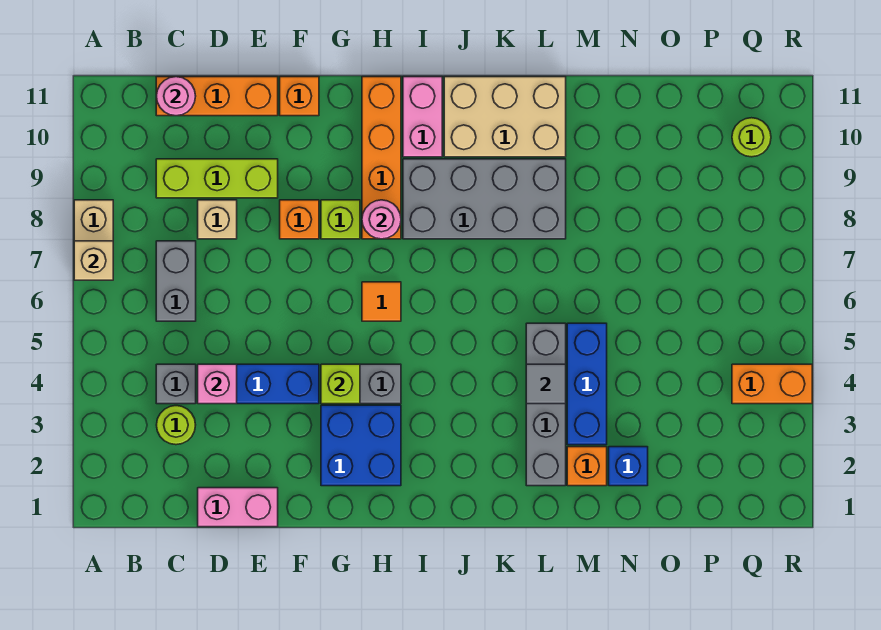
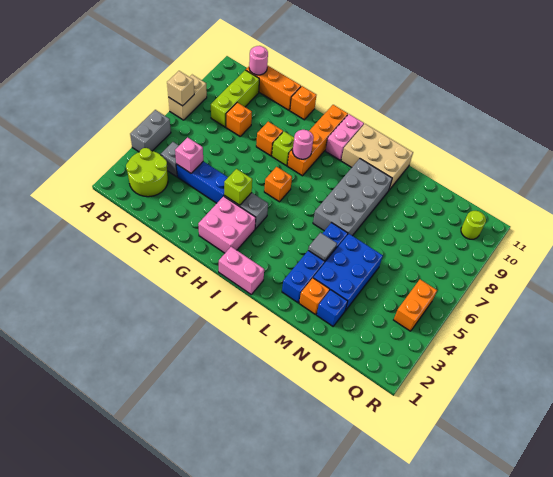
lime round brick C3 level 1 -> lime round brick B2:C3 level 1
grey brick C6:C7 level 1 -> grey brick A4:A5 level 1
lime brick C9:E9 level 1 -> lime brick C8:C10 level 1
pink brick D1:E1 level 1 -> pink brick I1:J1 level 1
tan brick D8 level 1 -> orange brick D8 level 1
blue brick G2:H3 level 1 -> pink brick G2:H3 level 1
orange tile H6 level 1 -> orange brick H6 level 1
grey brick I8:L9 level 1 -> grey brick K6:L9 level 1
grey brick L2:L5 level 1 -> blue brick L2:L5 level 1
blue brick M3:M5 level 1 -> blue brick M3:N5 level 1
orange brick Q4:R4 level 1 -> orange brick Q4:Q5 level 1

